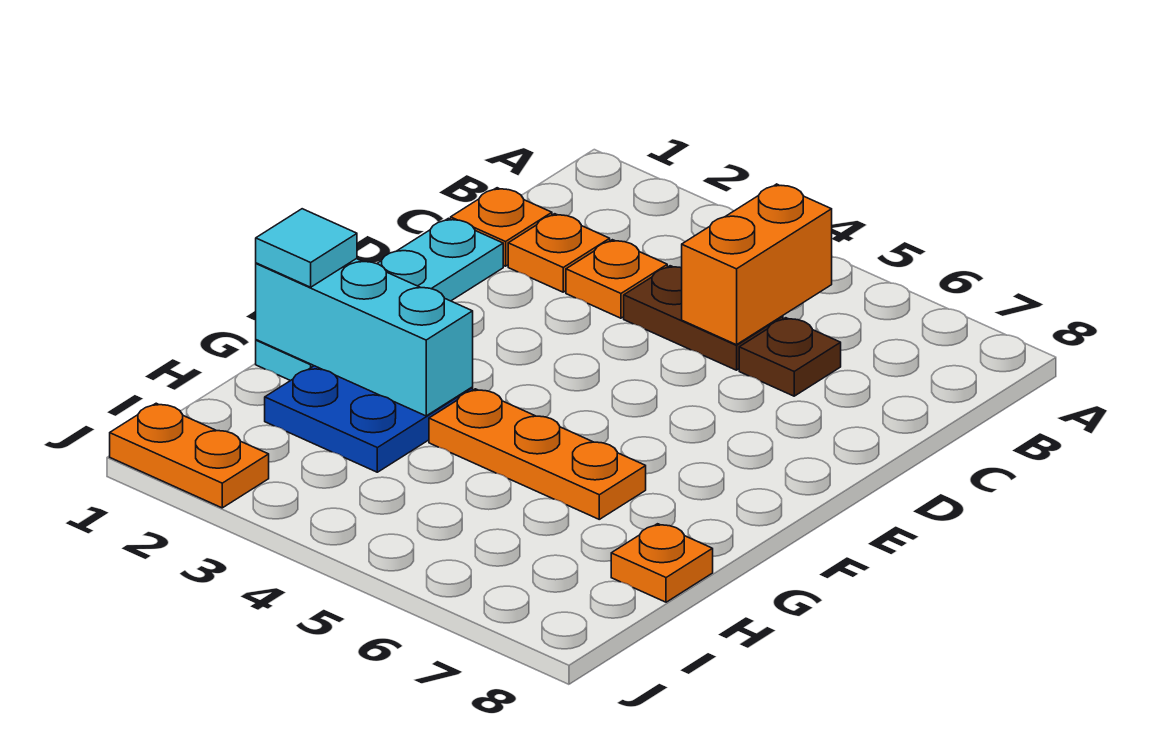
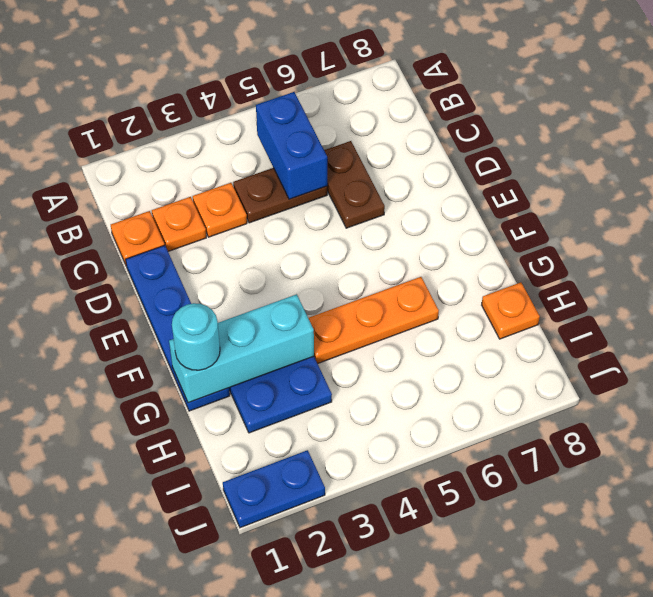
orange brick B5:C5 level 2 -> blue brick B5:C5 level 2
brown plate C6 level 1 -> brown plate C6:D6 level 1
cyan plate D1:G1 level 1 -> blue plate D1:G1 level 1
cyan tile G1 level 3 -> cyan round brick G1 level 3
orange plate J1:J2 level 1 -> blue plate J1:J2 level 1

